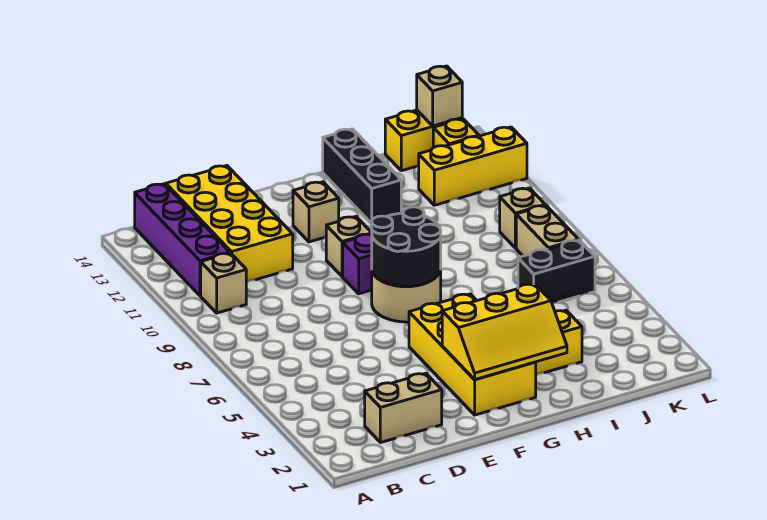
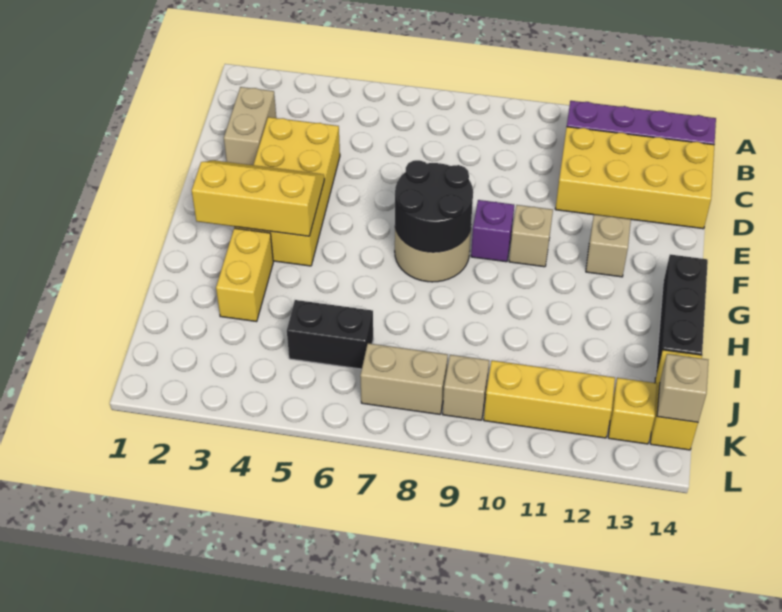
tan brick B10 level 1 -> none
yellow brick F2:G5 level 1 -> yellow brick D3:G4 level 1
yellow slope F2:H3 level 2 top 3 -> yellow slope F2:G4 level 2 top G
black brick H12:H14 level 1 -> black brick G14:I14 level 1
black brick J6:K6 level 1 -> black brick J5:J6 level 1
yellow brick J12:L12 level 1 -> yellow brick K10:K12 level 1

